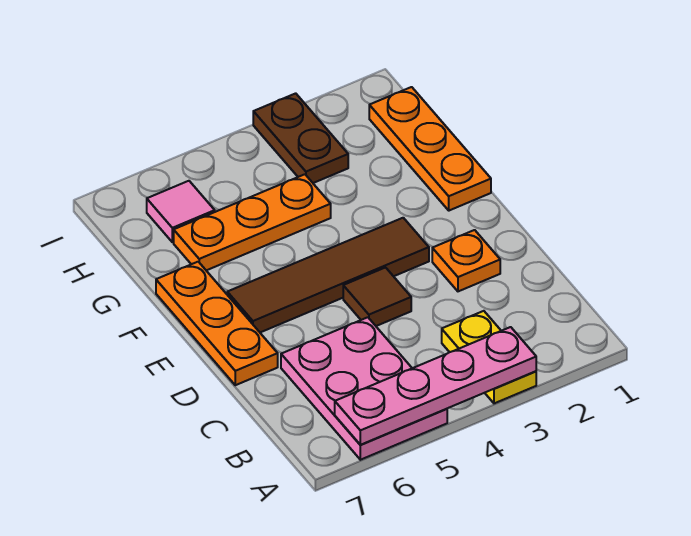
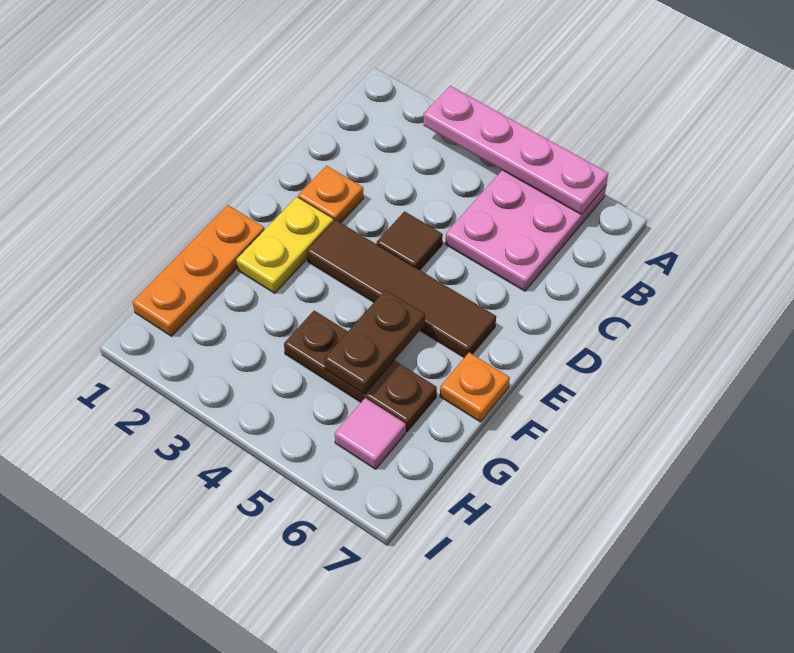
yellow plate A3:B3 level 1 -> yellow plate E2:F2 level 1
orange plate D7:F7 level 1 -> orange plate F7 level 1
orange plate G4:G6 level 1 -> brown plate G4:G6 level 1
brown plate H3:I3 level 1 -> brown plate F5:G5 level 2

